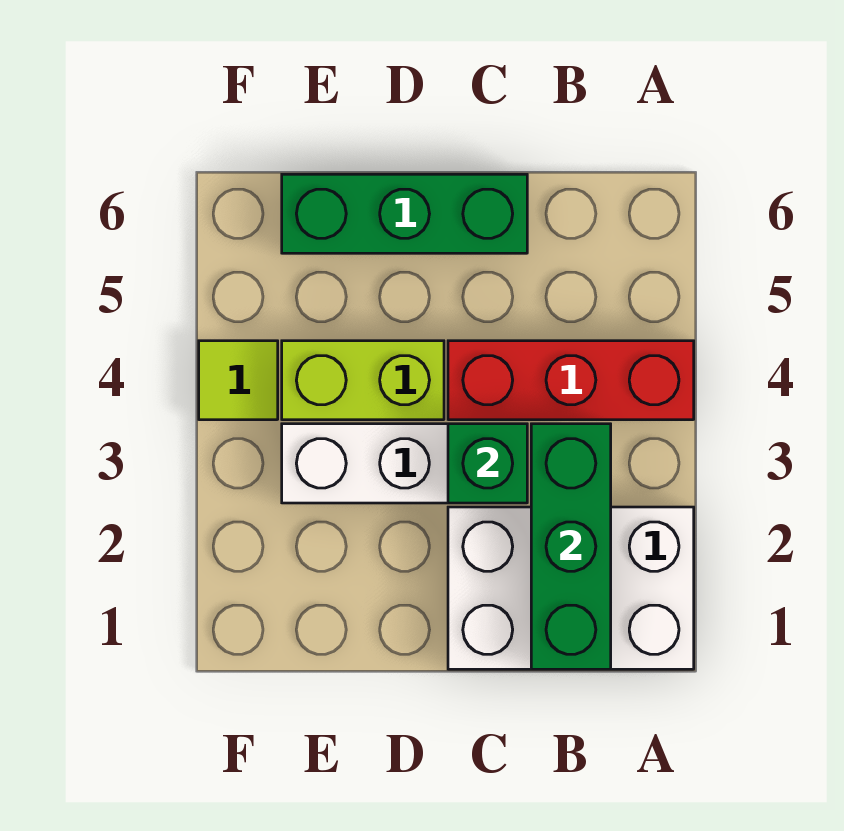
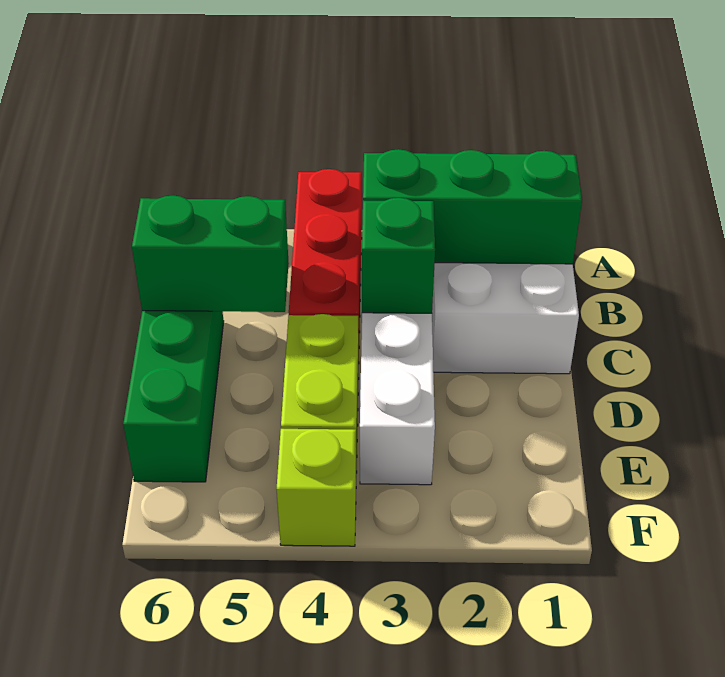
none -> green brick C5:C6 level 2
lime tile F4 level 1 -> lime brick F4 level 1

